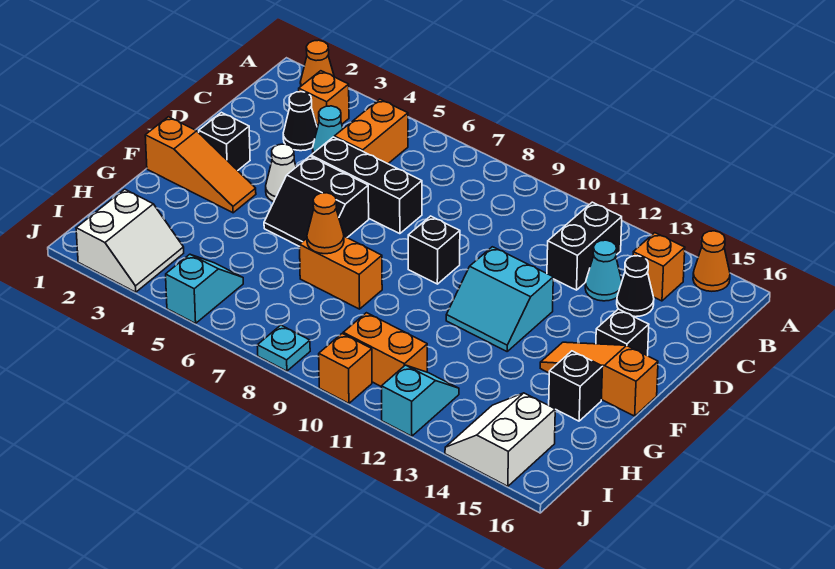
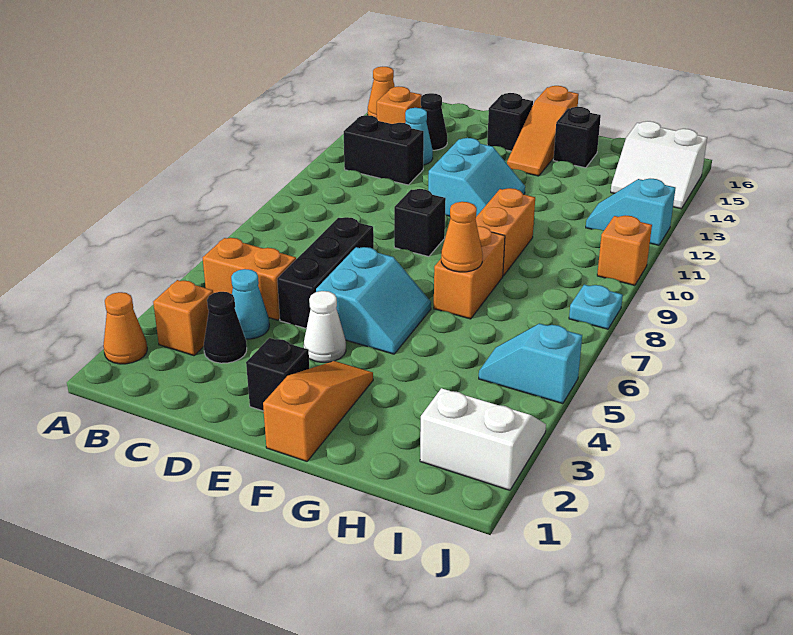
black slope E5:F6 level 1 top E -> cyan slope E5:F6 level 1 top E
orange brick I10:I11 level 1 -> orange brick G9:G10 level 1

